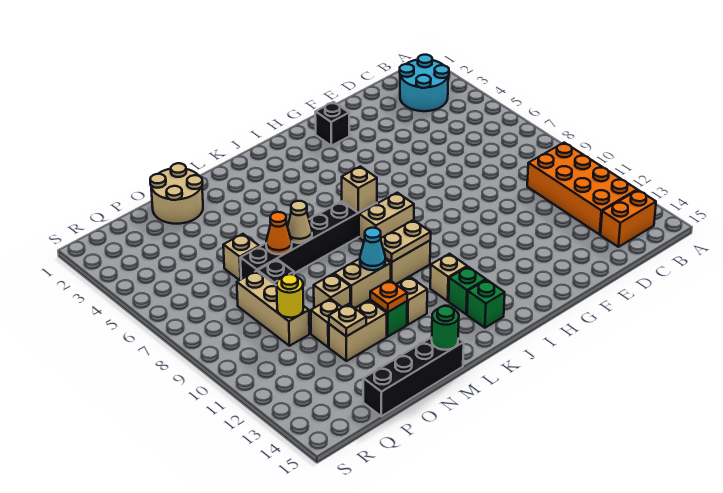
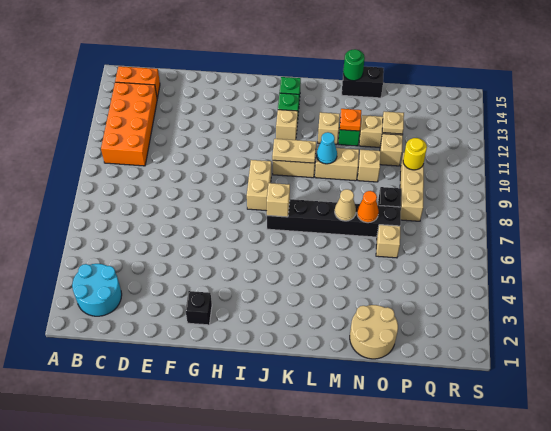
tan brick I8:J8 level 1 -> tan brick I8:I9 level 1
black brick M15:P15 level 1 -> black brick M15:N15 level 1

